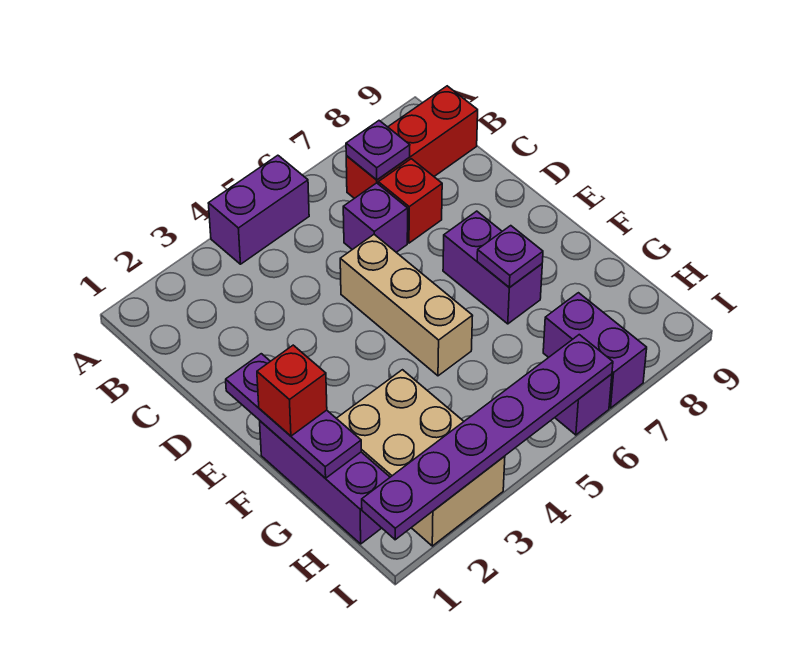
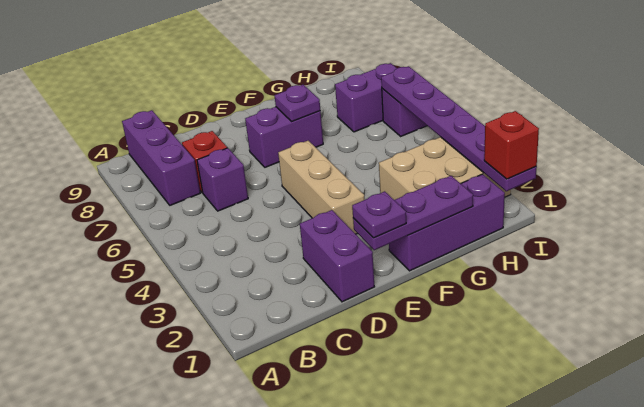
purple brick A4:A5 level 1 -> purple brick D1:D2 level 1
red brick B7:B9 level 1 -> purple brick B7:B9 level 1
purple plate B7 level 2 -> purple plate E1 level 3
tan brick D5:F5 level 1 -> tan brick E3:E5 level 1
red brick F1 level 3 -> red brick I1 level 3

